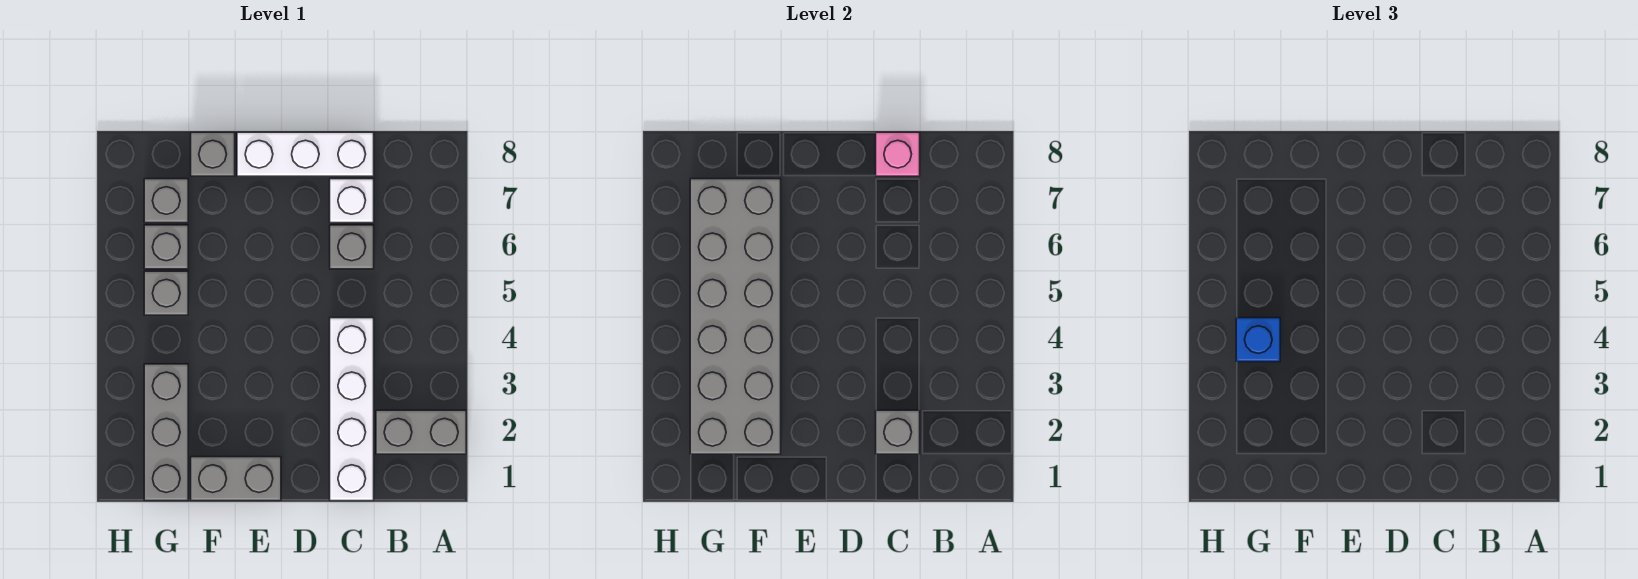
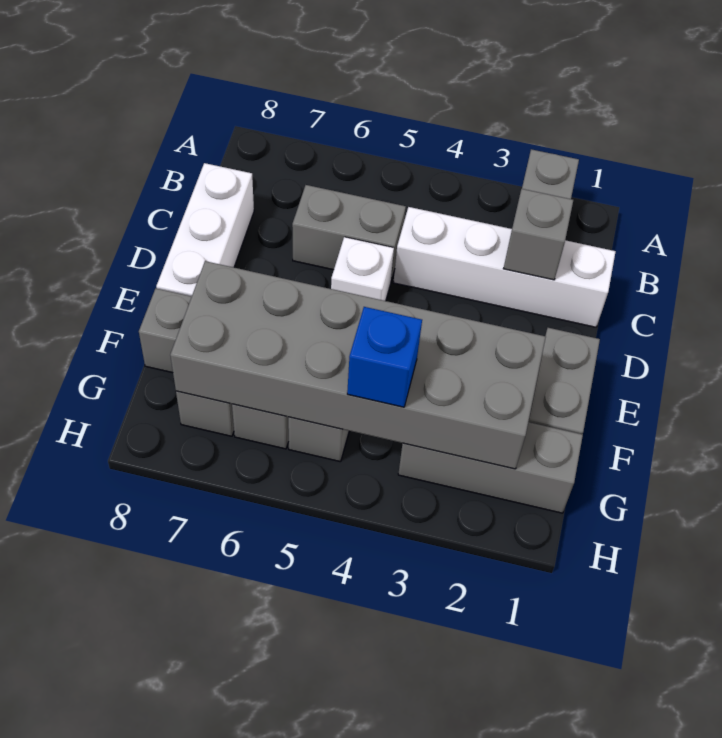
grey brick C6 level 1 -> grey brick C5:C6 level 1
white brick C7 level 1 -> white brick D5 level 1
pink brick C8 level 2 -> none

